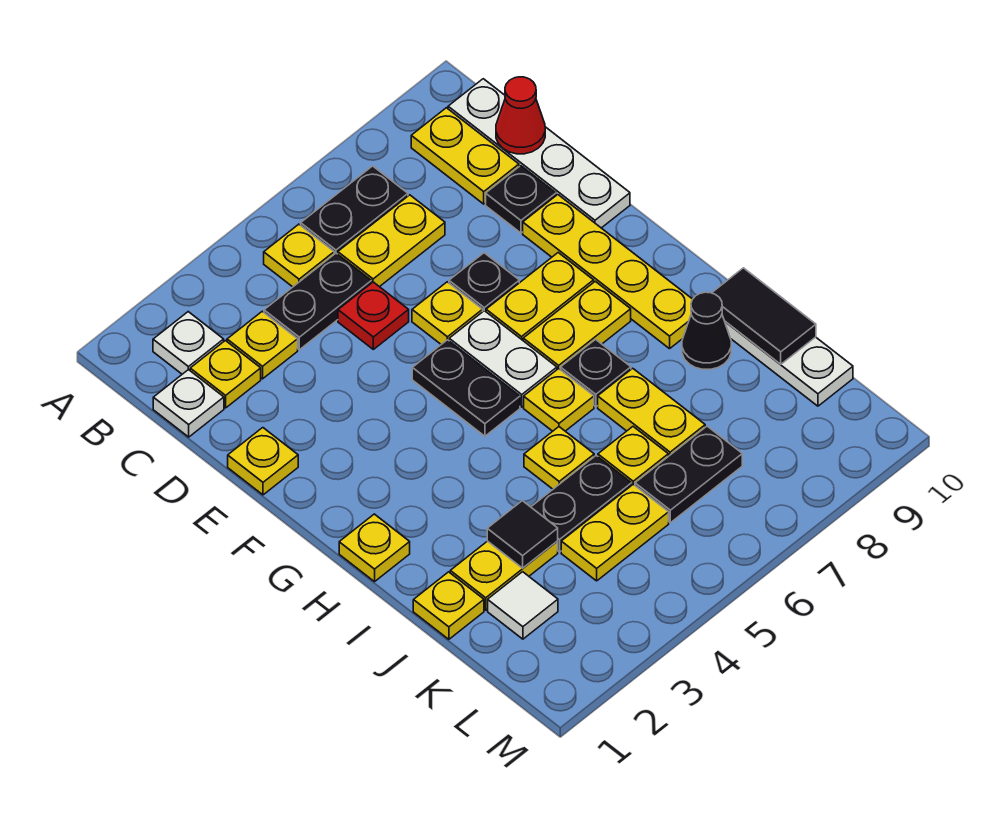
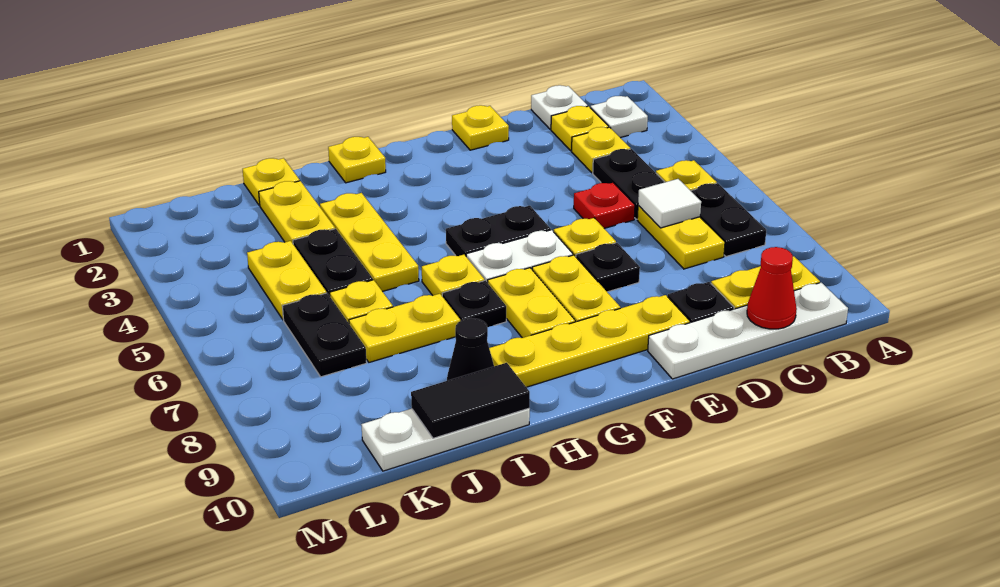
yellow plate I5 level 1 -> yellow plate I3:I5 level 1
black tile J3 level 2 -> none
white tile K2 level 1 -> white tile C6 level 2

